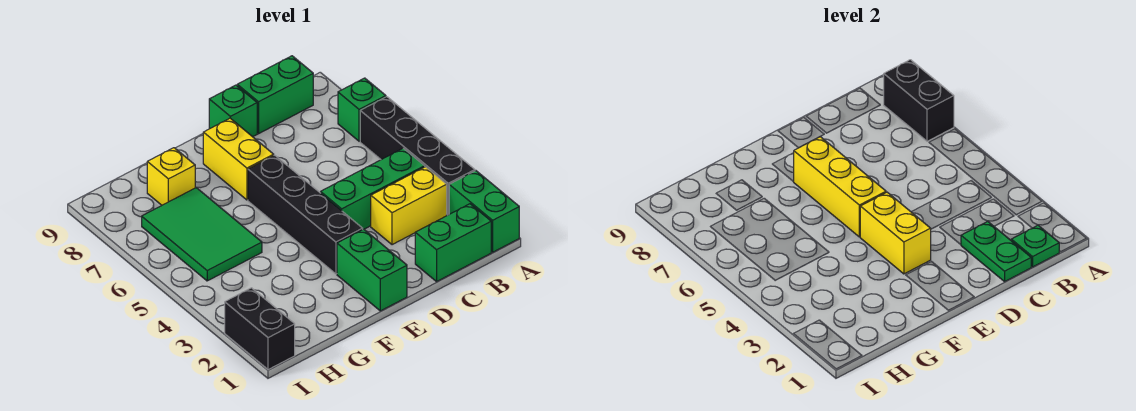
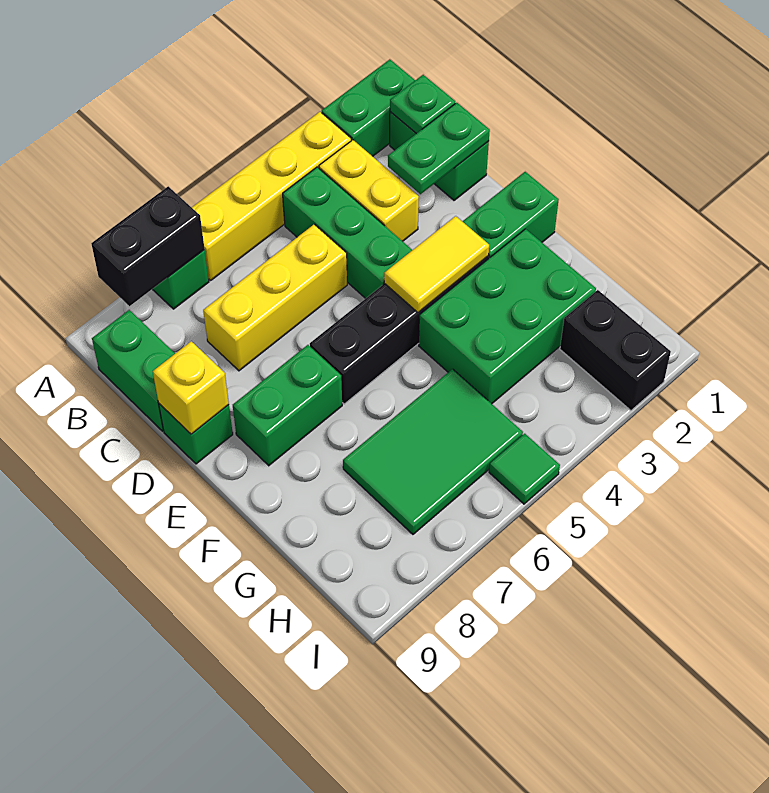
black brick A3:A6 level 1 -> yellow brick A3:A6 level 1
yellow brick E3:E4 level 2 -> yellow tile E3:E4 level 2
yellow brick E5:E7 level 2 -> yellow brick C5:C7 level 1
yellow brick E7:E8 level 1 -> green brick E7:E8 level 1
none -> green brick F2:G4 level 1
yellow brick G8 level 1 -> yellow brick D9 level 2
black brick I1:I2 level 1 -> black brick H2:I2 level 1
none -> green tile I5 level 1

